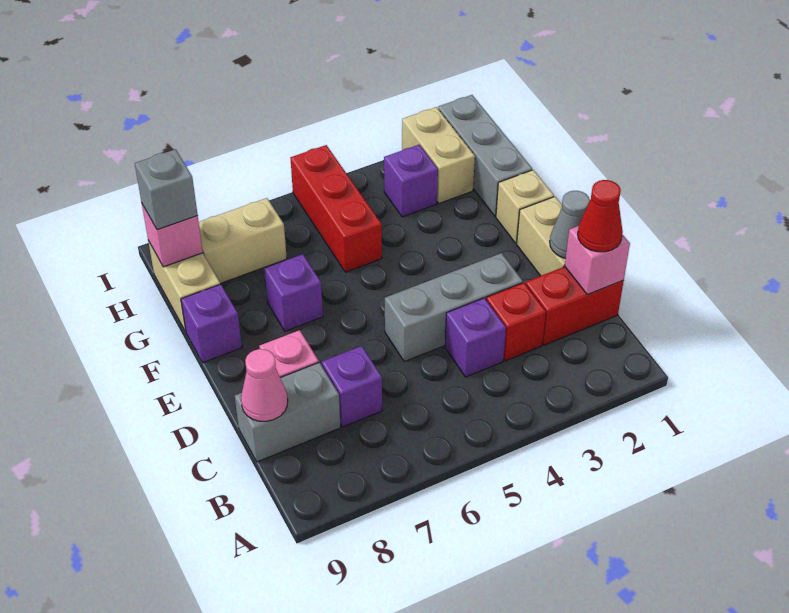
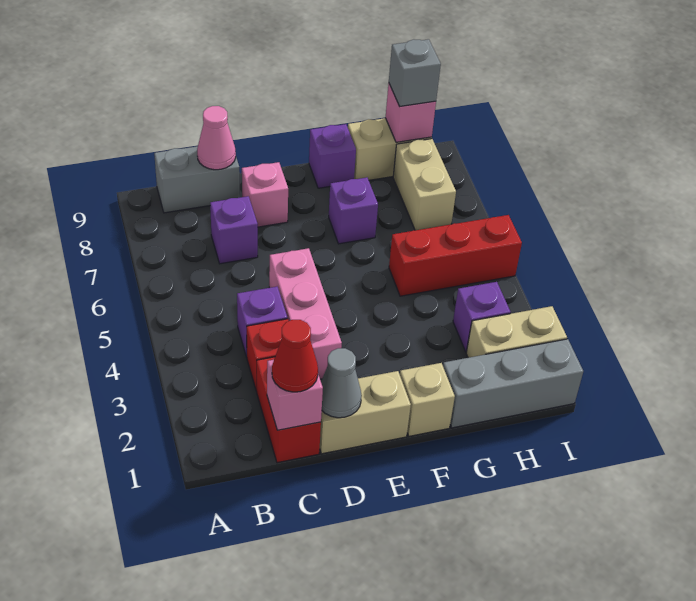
grey brick C8:C9 level 1 -> grey brick B9:C9 level 1
grey brick D3:D5 level 1 -> pink brick D3:D5 level 1

